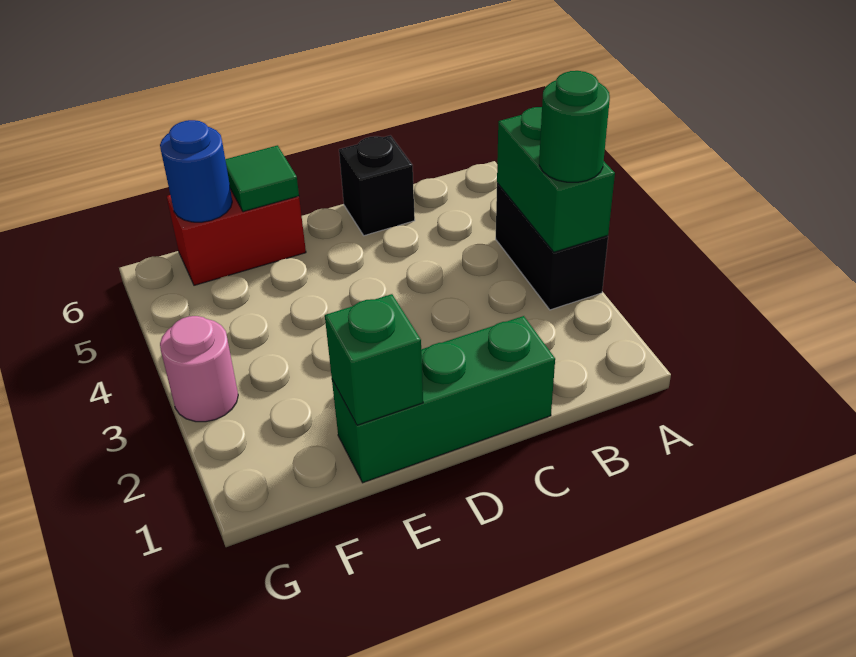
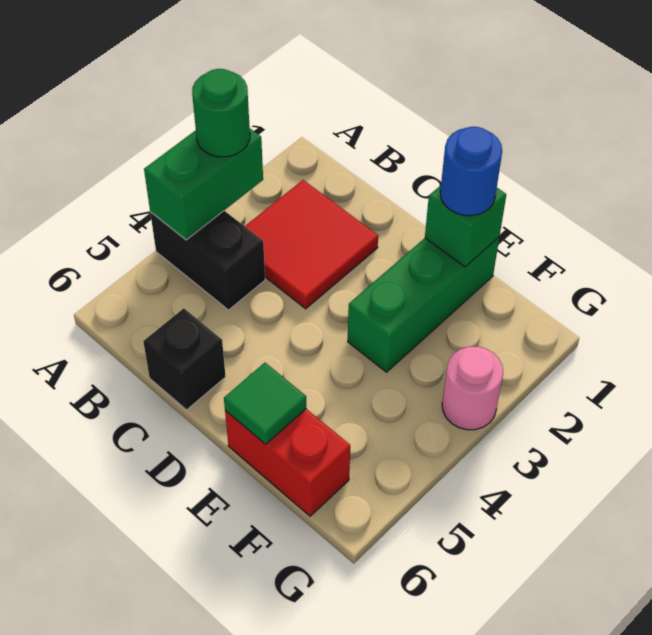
black brick A3:A4 level 1 -> black brick A4:B4 level 1
none -> red tile B2:C3 level 1
green brick C1:E1 level 1 -> green brick E1:E3 level 1
blue round brick F6 level 2 -> blue round brick E1 level 3

